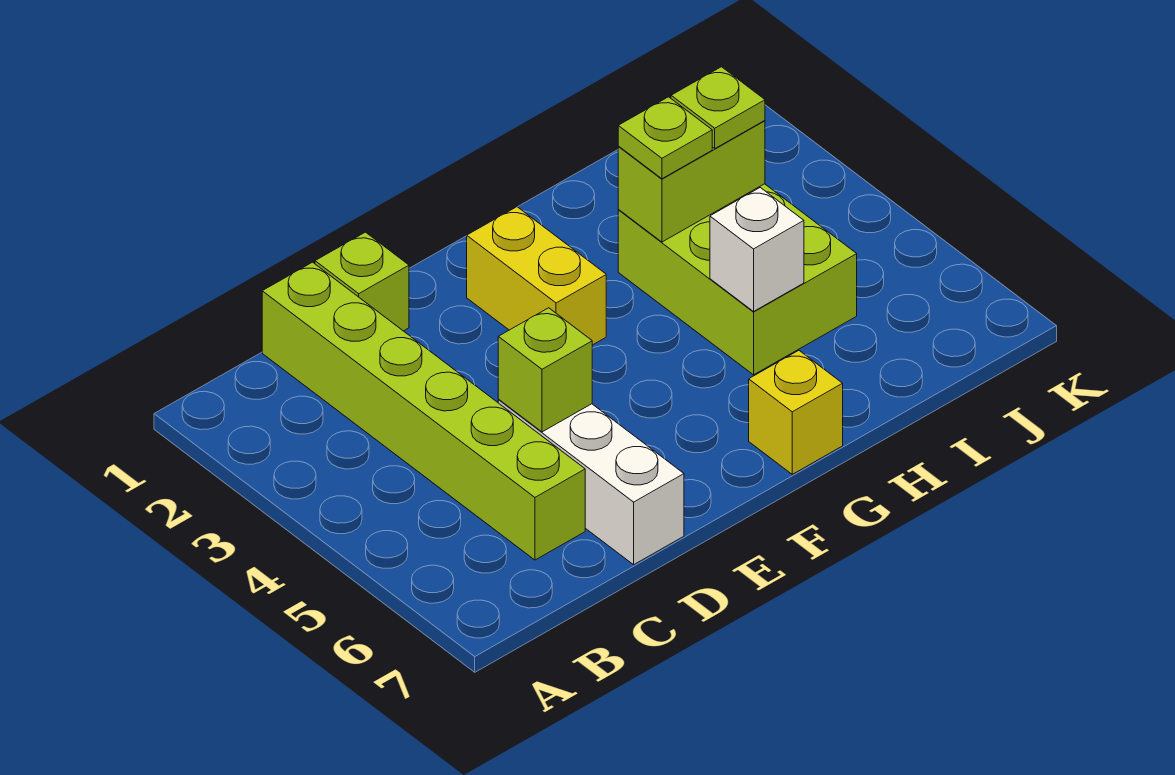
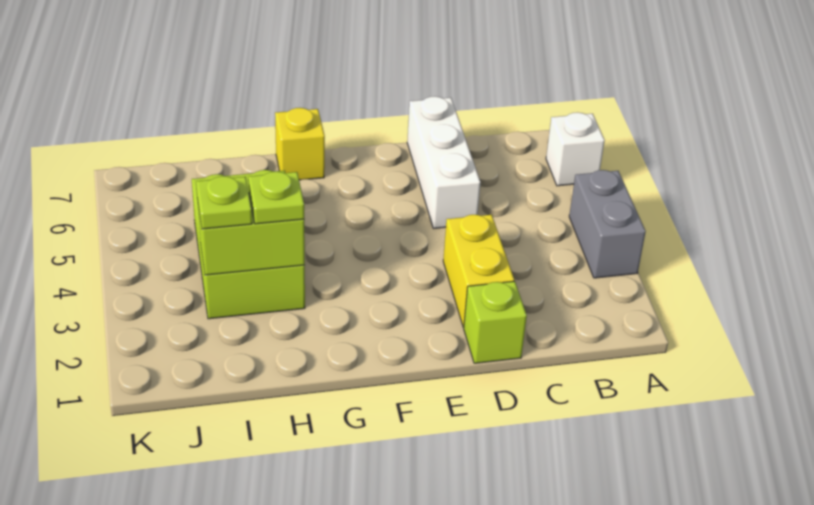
none -> grey brick A3:A4 level 1
lime brick C1:C6 level 1 -> none
lime brick D5 level 2 -> none
yellow brick F2:F3 level 1 -> yellow brick D2:D3 level 1
white brick H5 level 2 -> white brick A6 level 1

